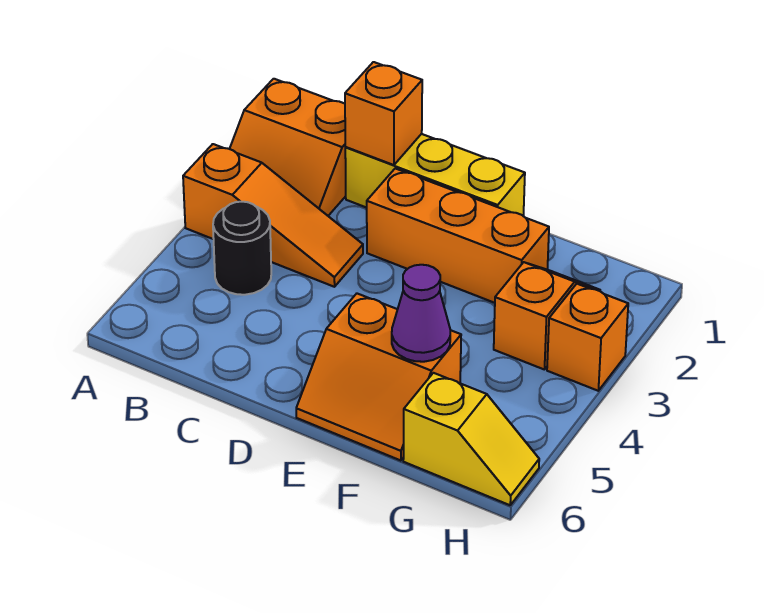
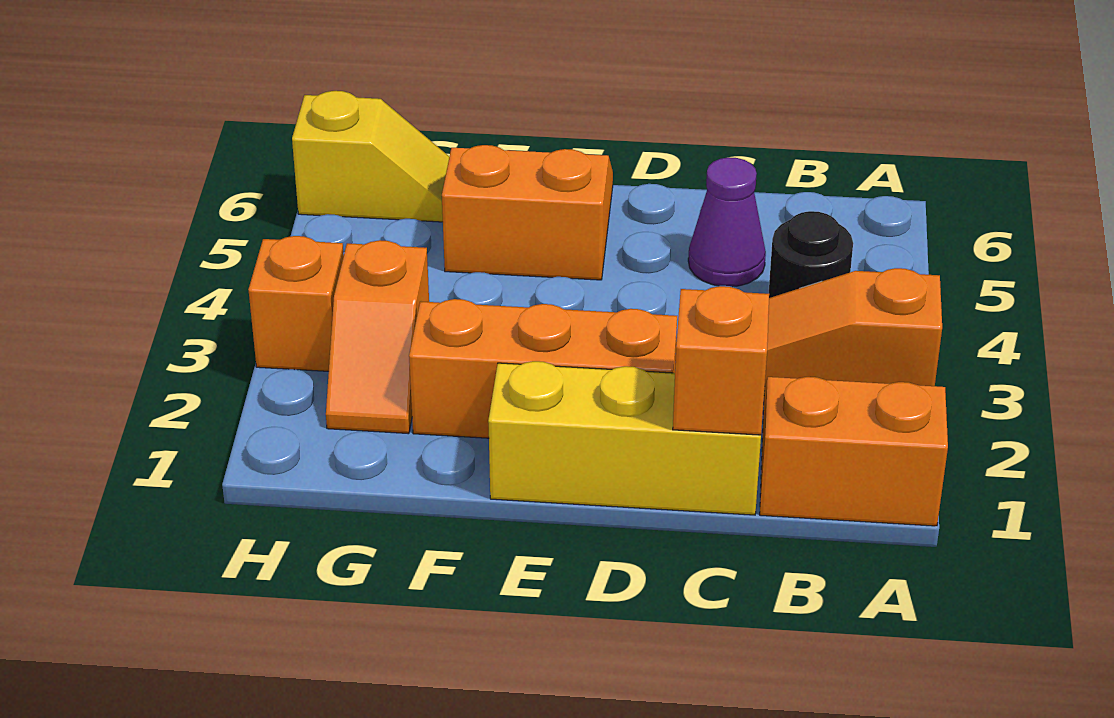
purple cone F5 level 2 -> purple cone C5 level 1
yellow slope G6:H6 level 1 top G -> yellow slope G6:H6 level 1 top H

